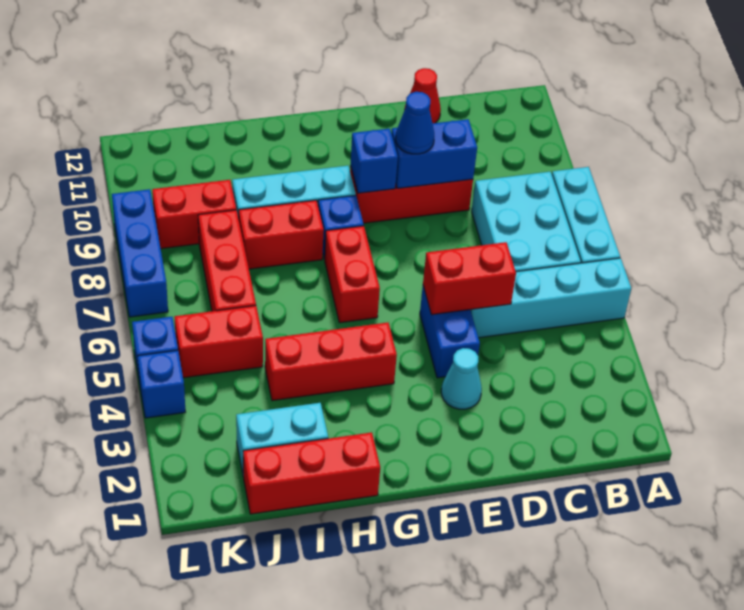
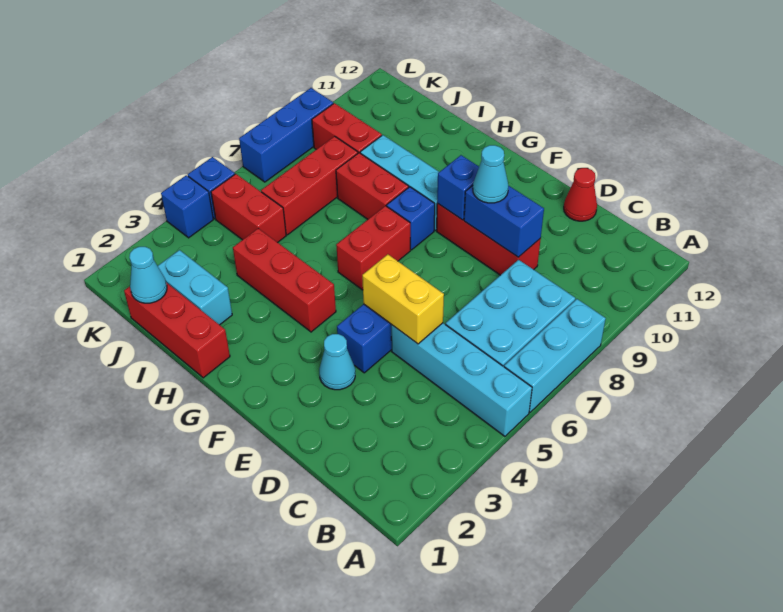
red brick D5:E5 level 2 -> yellow brick D5:E5 level 2
blue cone E9 level 3 -> cyan cone E9 level 3
none -> cyan cone J1 level 2

